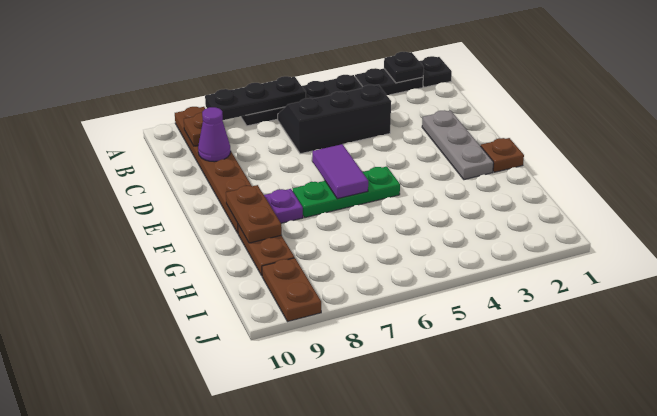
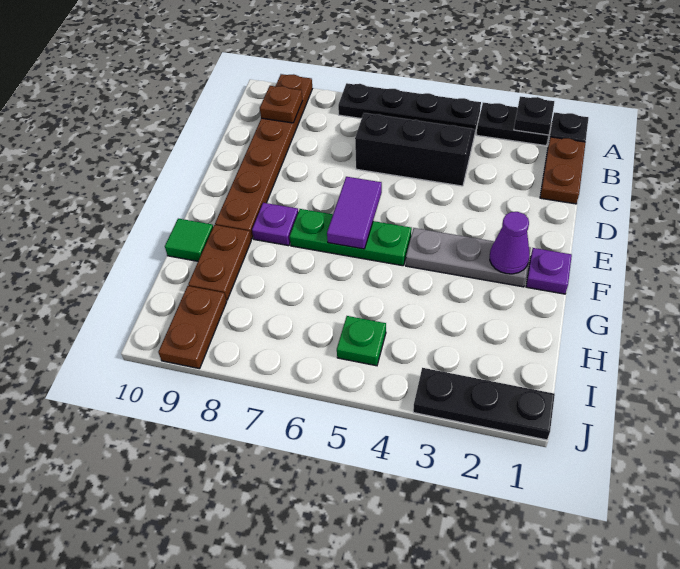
black plate A6:A8 level 2 -> black plate J1:J3 level 1
purple cone C9 level 2 -> purple cone F2 level 2
grey plate D2:F2 level 1 -> grey plate F2:F4 level 1
brown plate F1 level 1 -> purple plate F1 level 1
brown plate F9:G9 level 2 -> brown plate B1:C1 level 1
none -> green tile G10 level 1
none -> green plate I5 level 1

